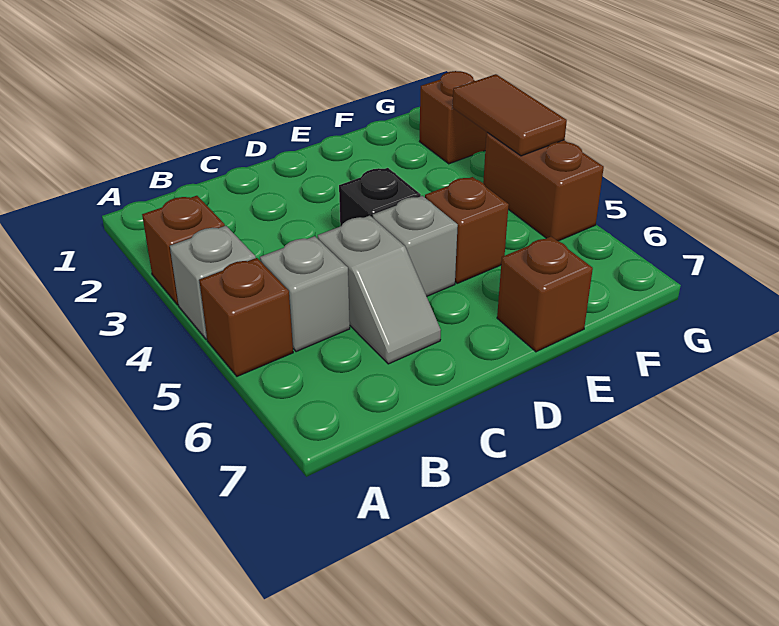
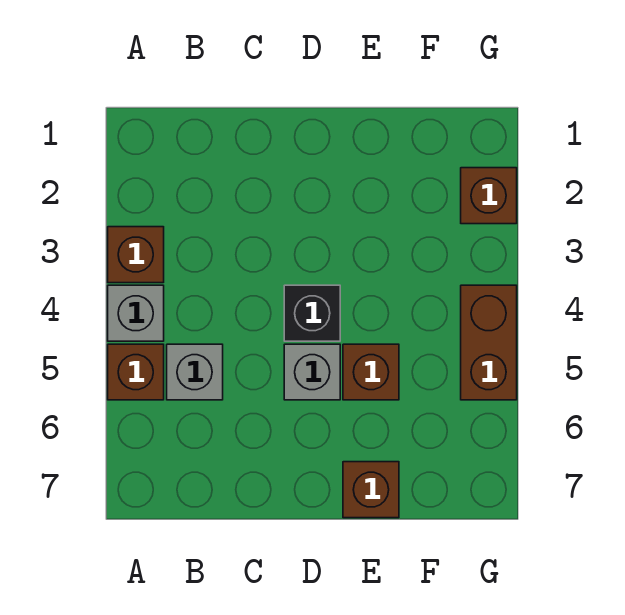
grey slope C5:C6 level 1 top 5 -> none
brown tile G3:G4 level 2 -> none

